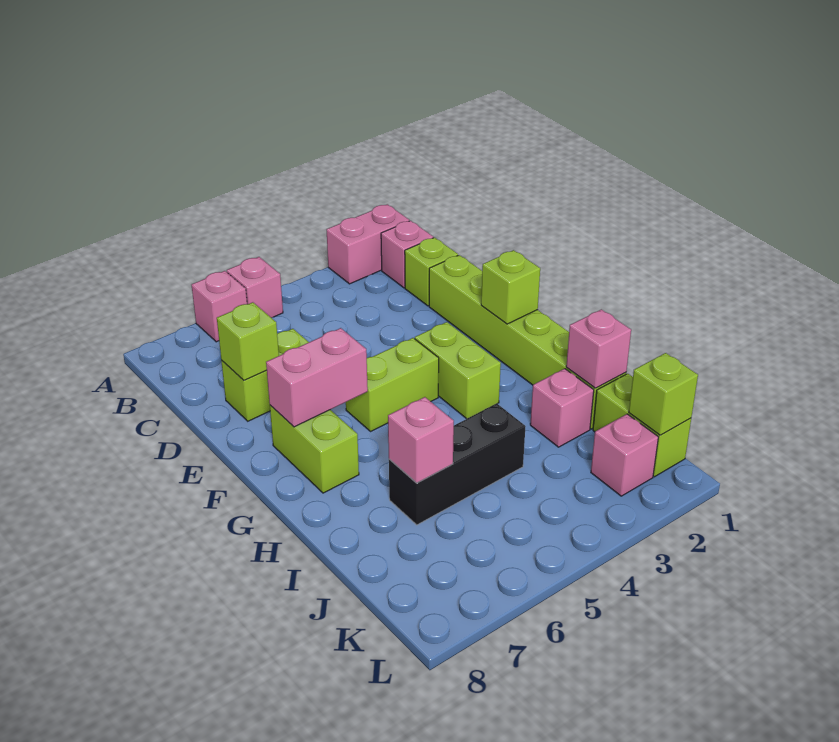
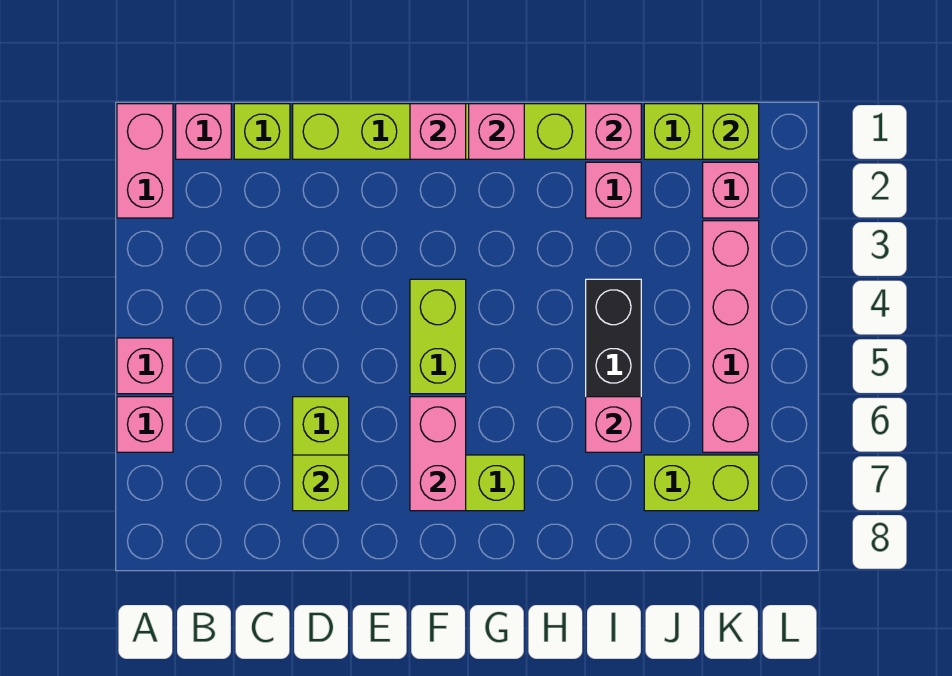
lime brick F1 level 2 -> pink brick F1 level 2
lime brick F3:G3 level 1 -> lime brick J7:K7 level 1
none -> pink brick G1 level 2
none -> pink brick K3:K6 level 1

